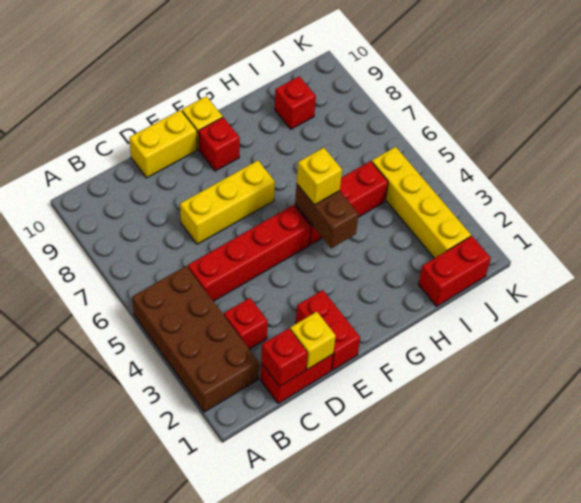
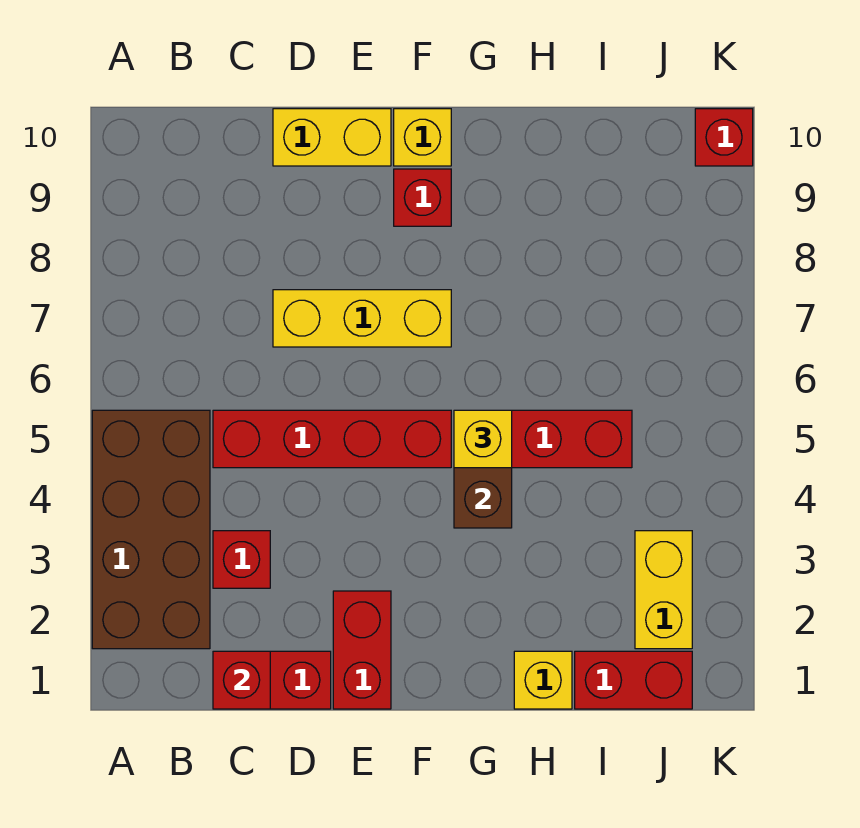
yellow brick D1 level 2 -> yellow brick H1 level 1
red brick I9 level 1 -> red brick K10 level 1
yellow brick J2:J5 level 1 -> yellow brick J2:J3 level 1

